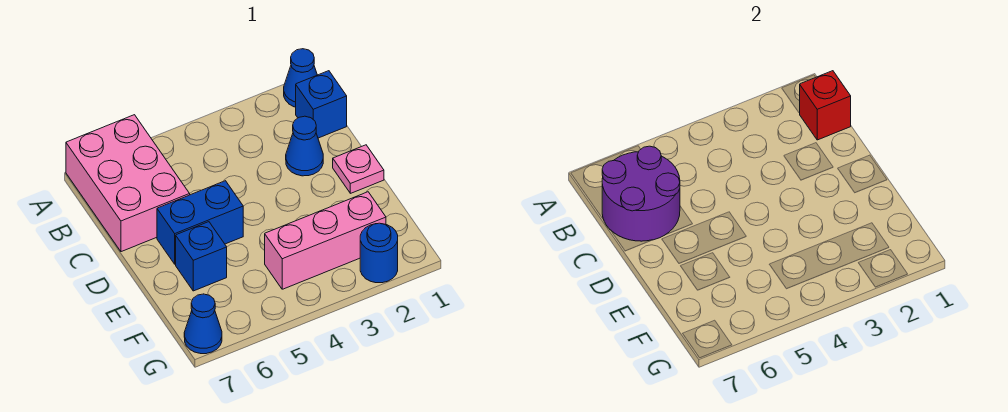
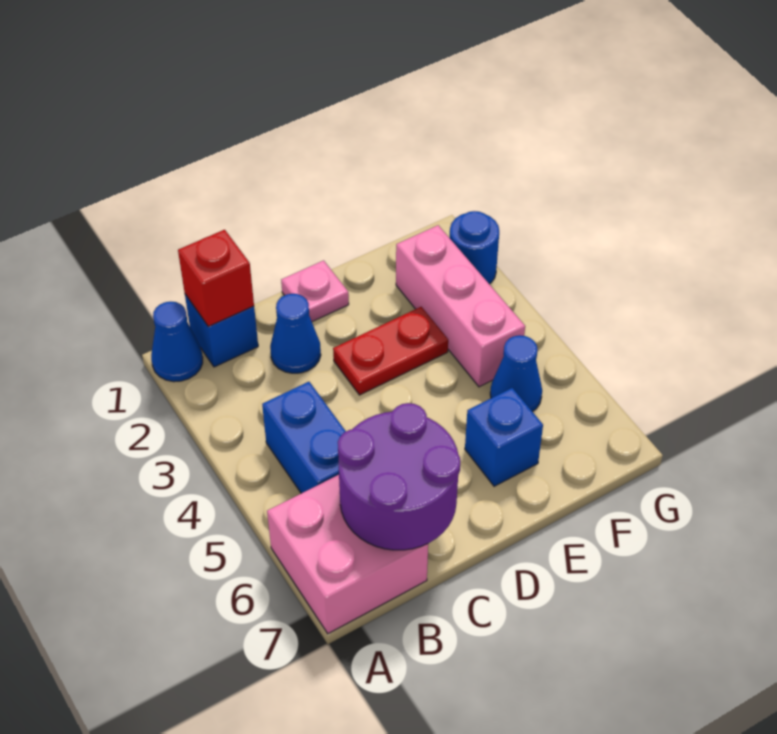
pink brick A6:C7 level 1 -> pink brick A6:B7 level 1
none -> red plate D3:E3 level 1
blue brick D5:D6 level 1 -> blue brick B4:B5 level 1
blue cone G7 level 1 -> blue cone F5 level 1

